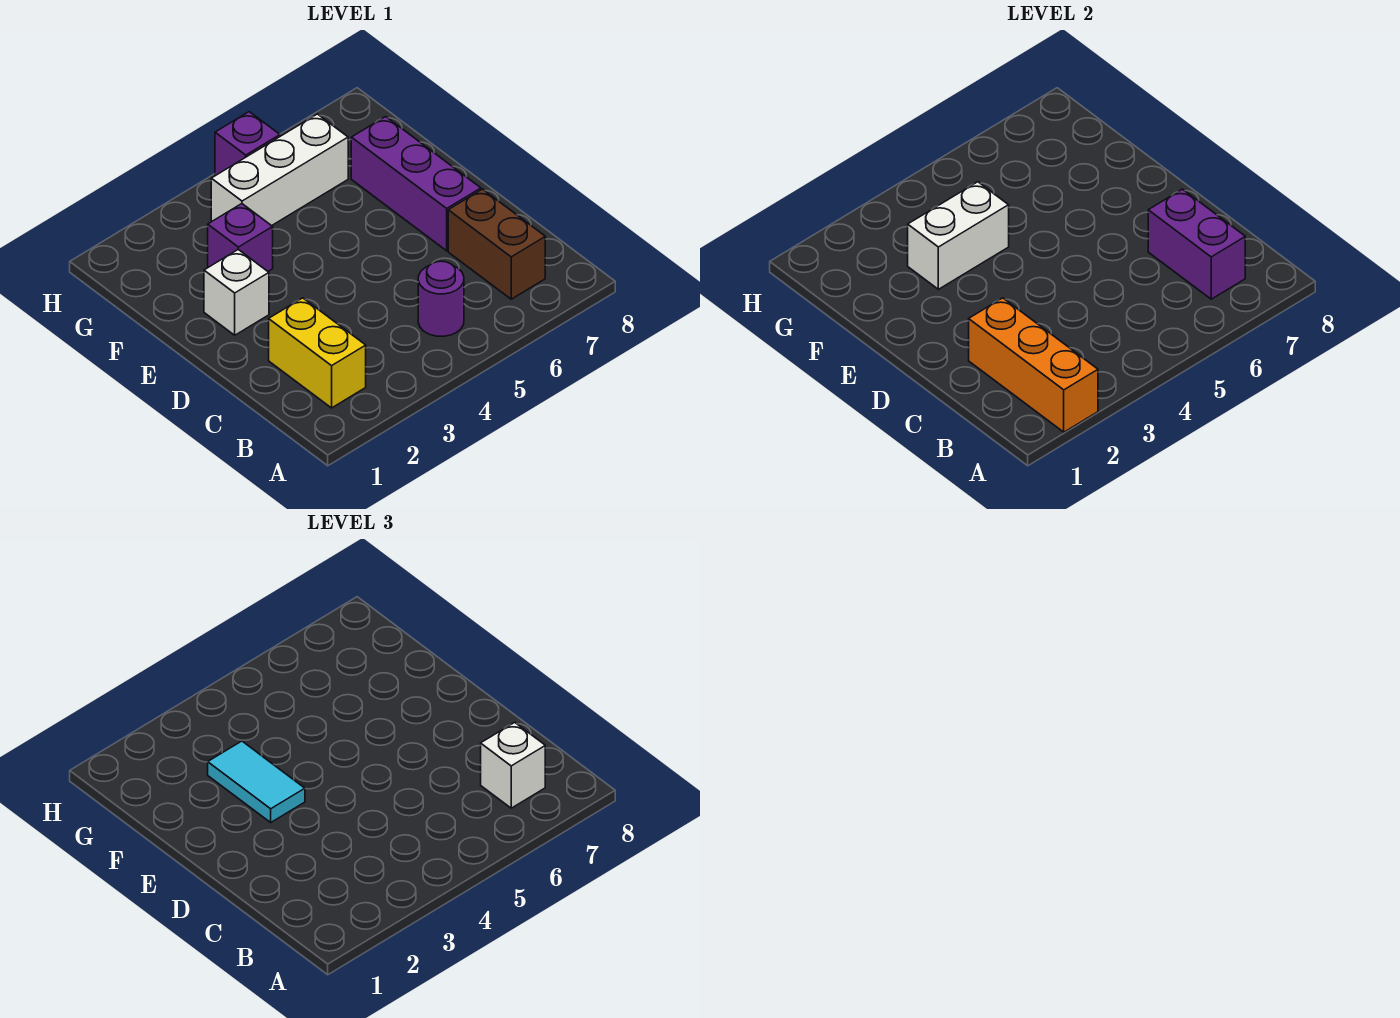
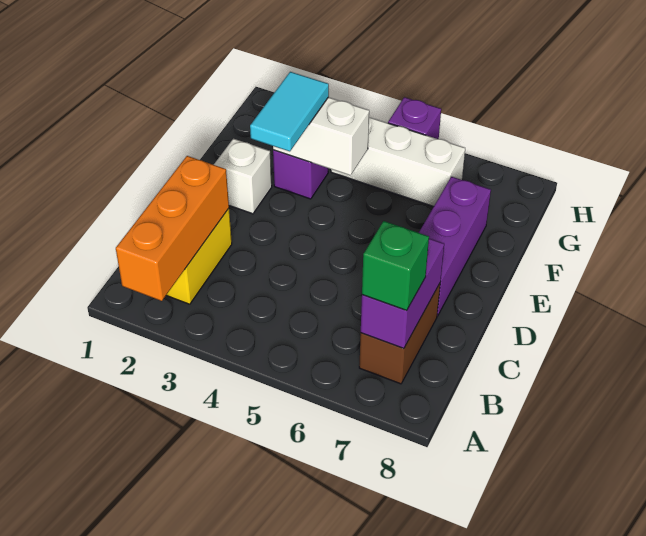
purple round brick B5 level 1 -> none
white brick B7 level 3 -> green brick B7 level 3

